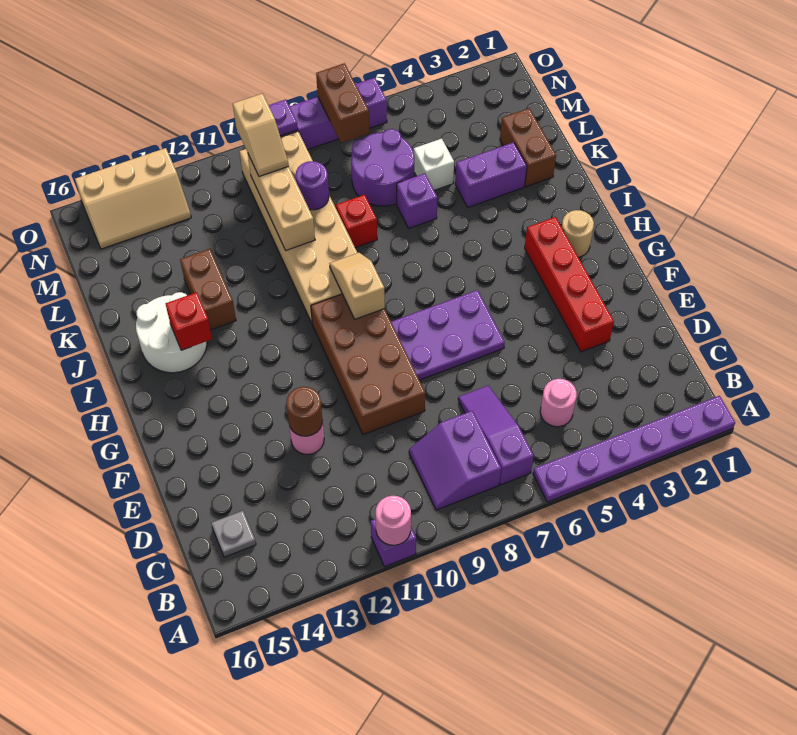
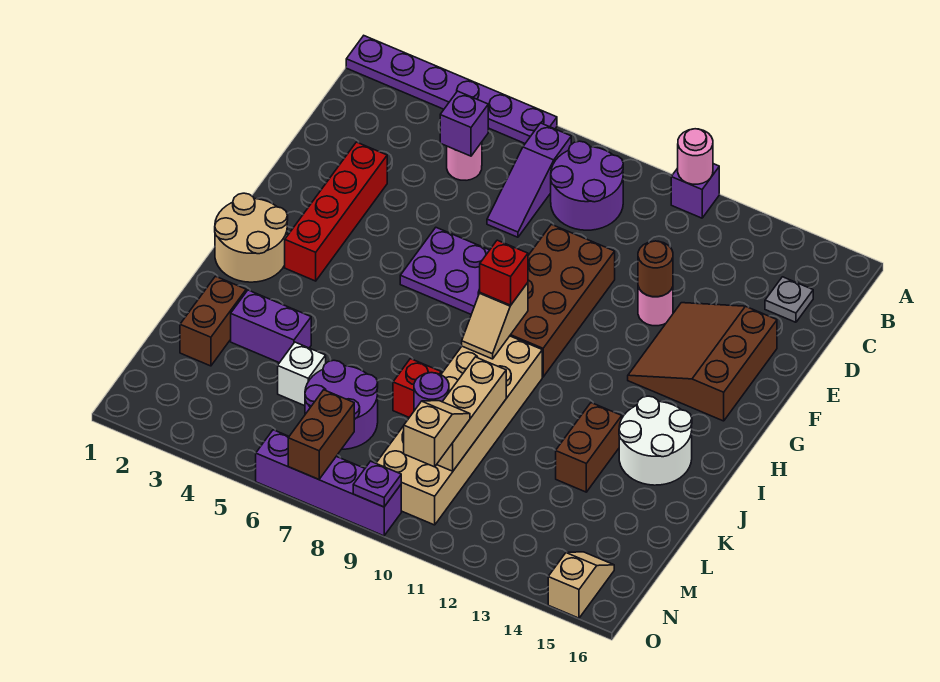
purple slope B8:C9 level 1 top 8 -> purple round brick B8:C9 level 1
none -> brown slope E13:G15 level 1 top 15
tan round brick H2 level 1 -> tan round brick H1:I2 level 1
red brick I14 level 2 -> red brick H9 level 3
purple brick K6 level 1 -> purple brick C5 level 2
tan slope N13:O15 level 1 top O -> tan slope N15:O15 level 1 top O

